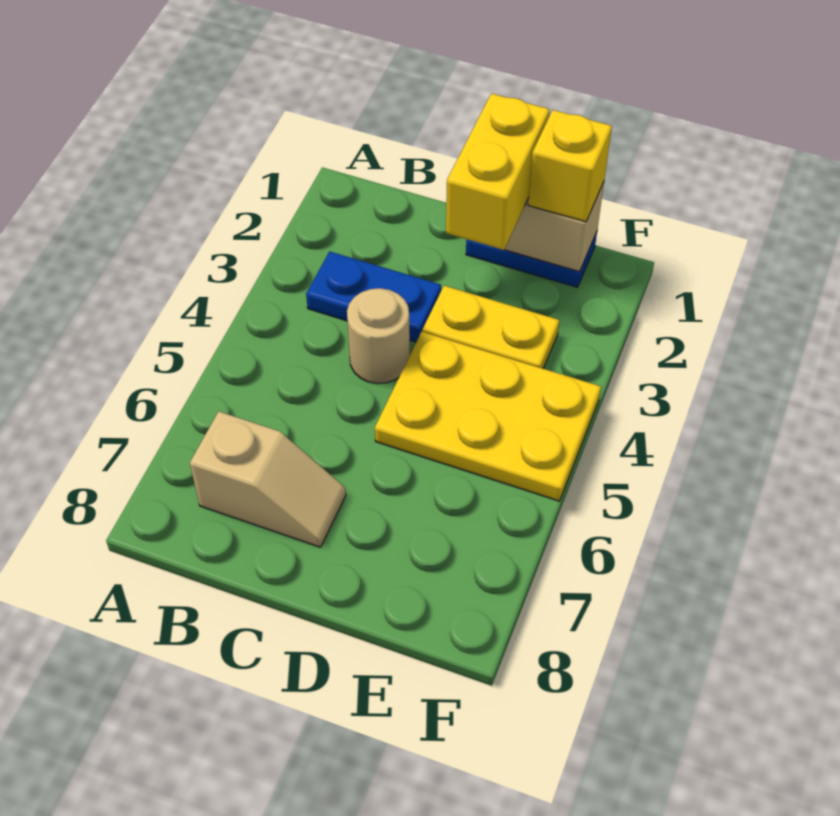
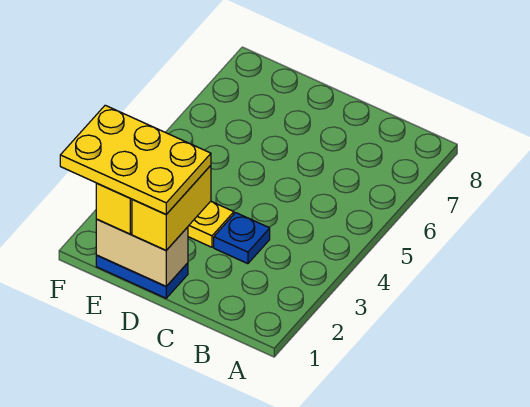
blue plate B3:C3 level 1 -> blue plate C3 level 1
tan slope B7:C7 level 1 top B -> none
tan round brick C4 level 1 -> none
yellow plate D4:F5 level 1 -> yellow plate D1:F2 level 4

